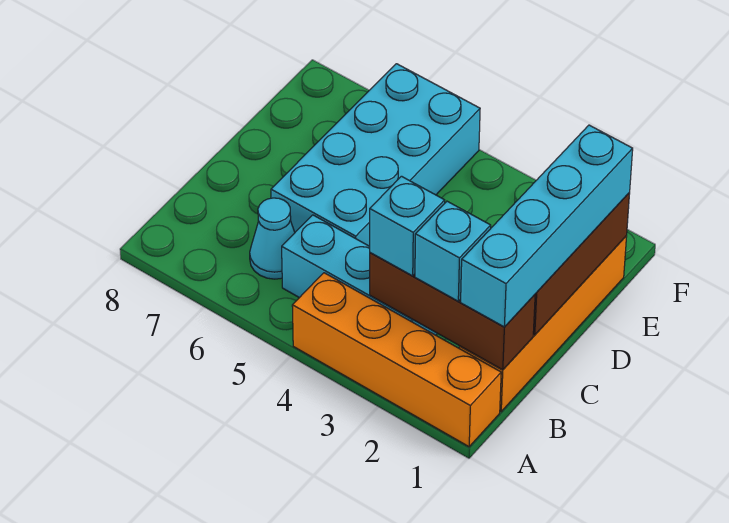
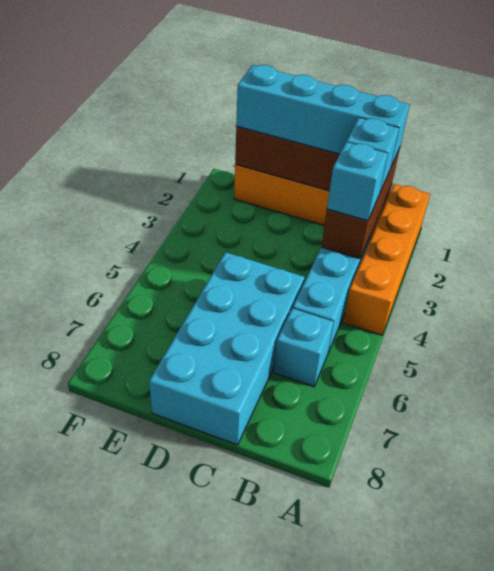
cyan cone B6 level 1 -> cyan brick B6 level 1
cyan brick C5:F6 level 1 -> cyan brick C5:D8 level 1

